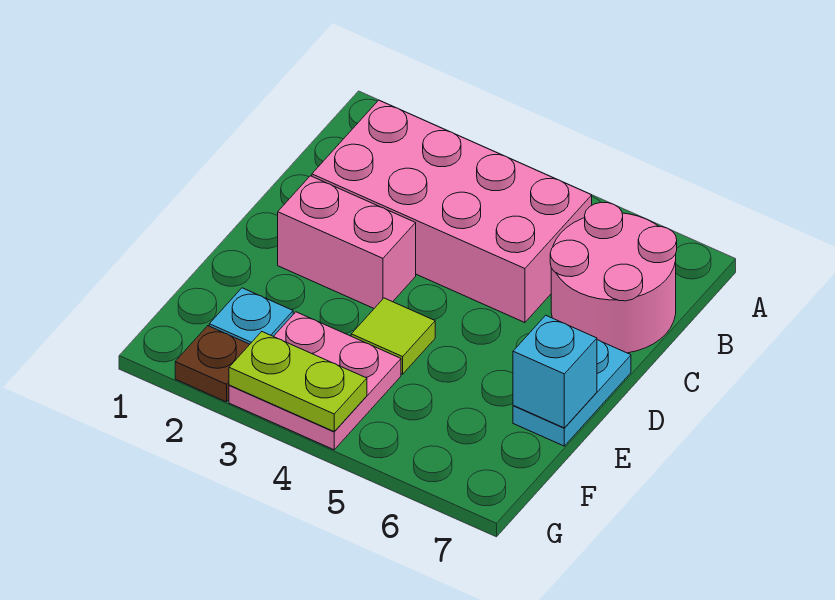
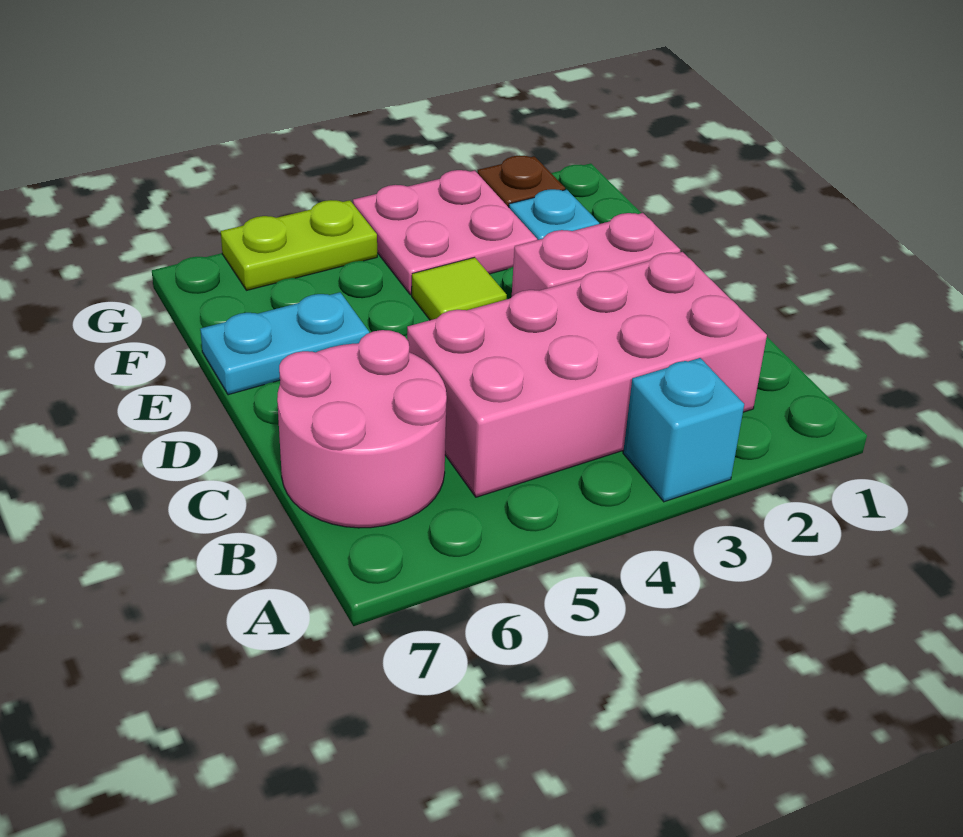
cyan plate D7:E7 level 1 -> cyan plate E6:E7 level 1
cyan brick E7 level 2 -> cyan brick A3 level 1
lime plate G3:G4 level 2 -> lime plate G5:G6 level 1

